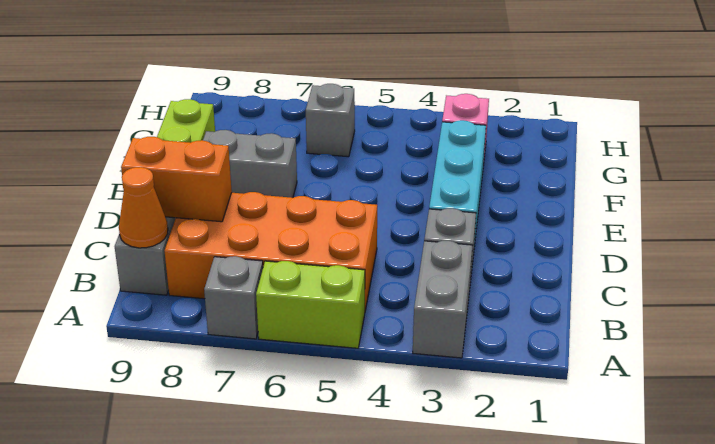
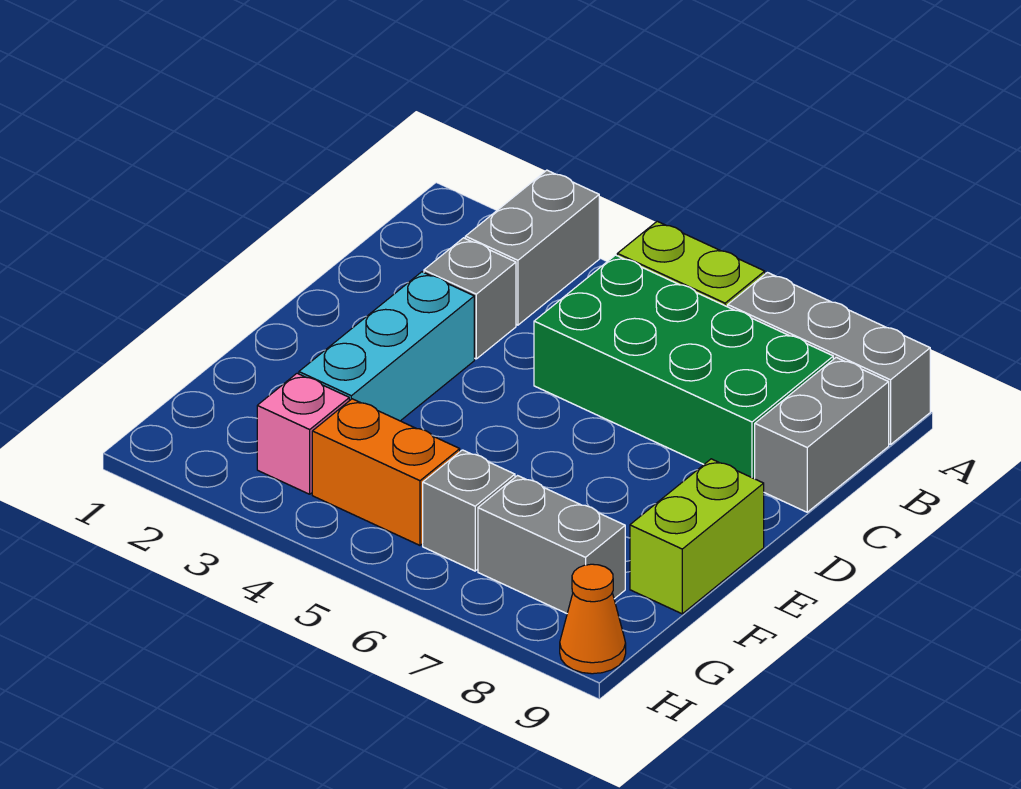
grey brick A7 level 1 -> grey brick A7:A9 level 1
orange brick B5:C8 level 1 -> green brick B5:C8 level 1
orange cone B9 level 2 -> orange cone H9 level 1
orange brick C8:C9 level 2 -> orange brick G4:G5 level 1
grey brick E7:E8 level 1 -> grey brick G7:G8 level 1

